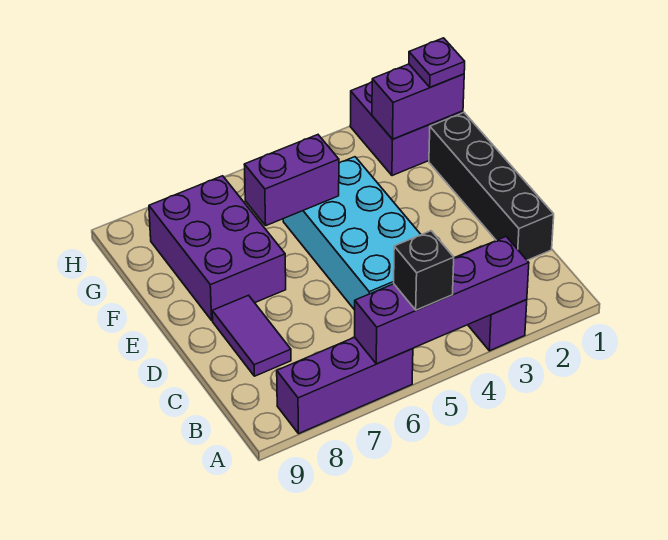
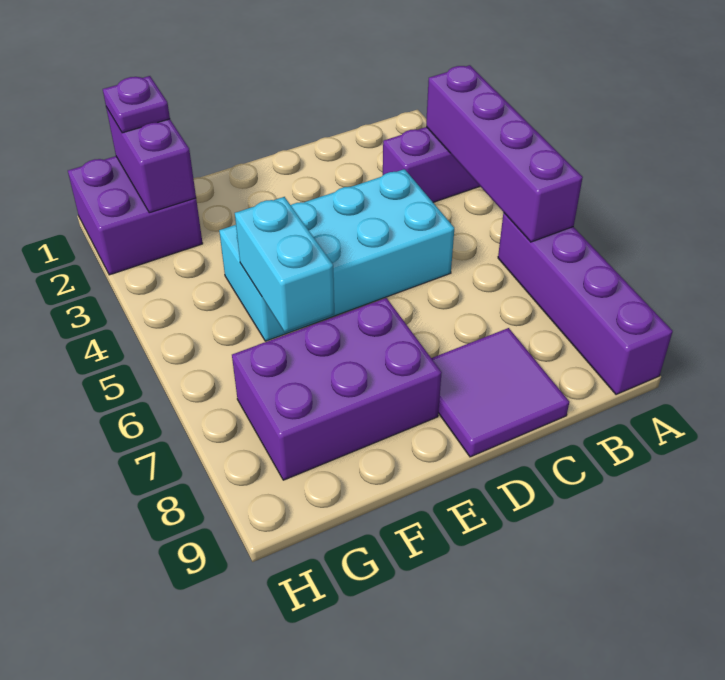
black brick A5 level 3 -> none
purple brick A6:A8 level 1 -> purple brick A6:A9 level 1
black brick C1:F1 level 1 -> none
purple tile C8:D8 level 1 -> purple tile C8:D9 level 1
purple brick F5:F6 level 2 -> cyan brick F5:F6 level 2

